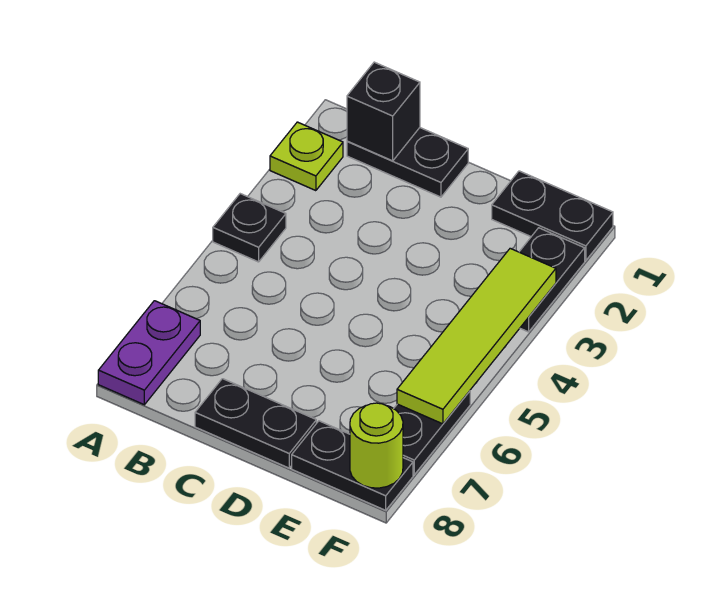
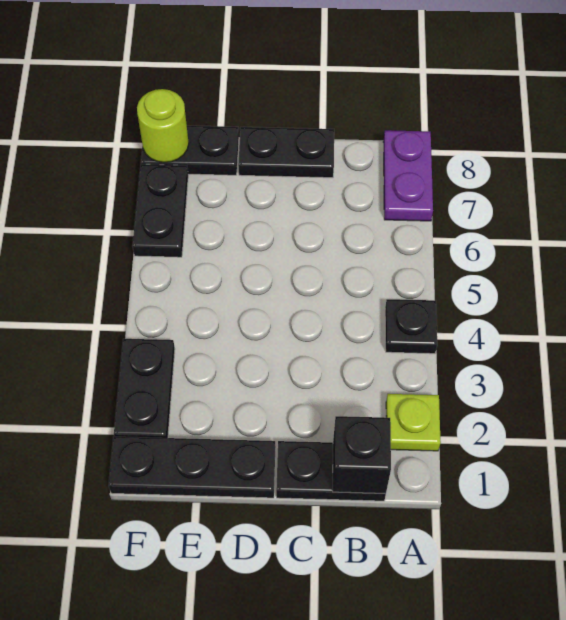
black plate E1:F1 level 1 -> black plate D1:F1 level 1
lime tile F3:F6 level 2 -> none

